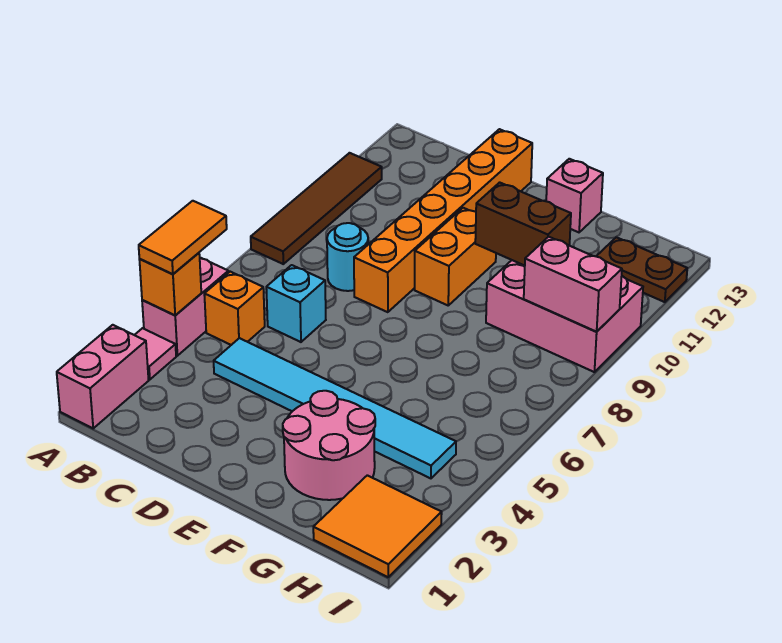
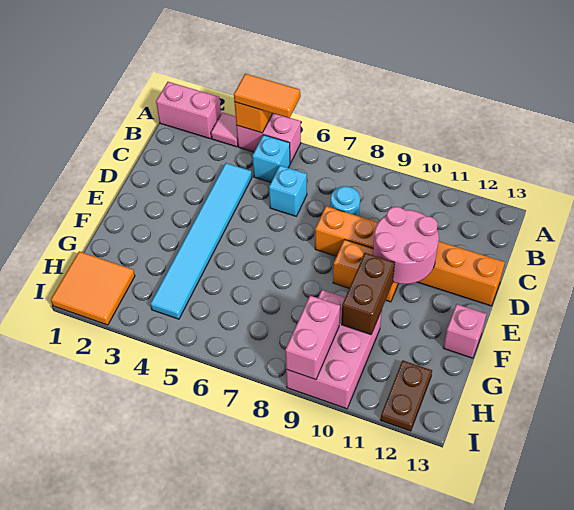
brown tile A8:A11 level 1 -> none
orange brick B5 level 1 -> cyan brick B5 level 1
pink round brick F2:G3 level 1 -> pink round brick D10:E11 level 2

